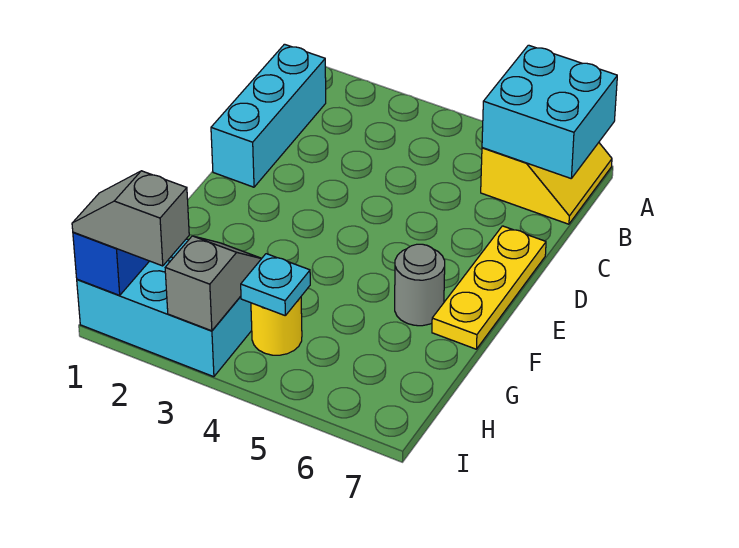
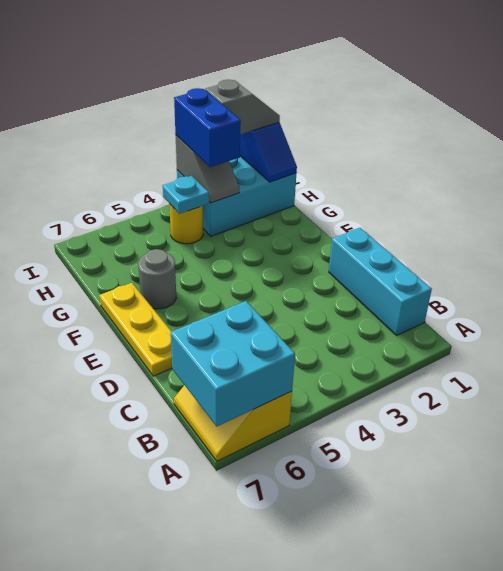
none -> blue brick H3:I3 level 3

